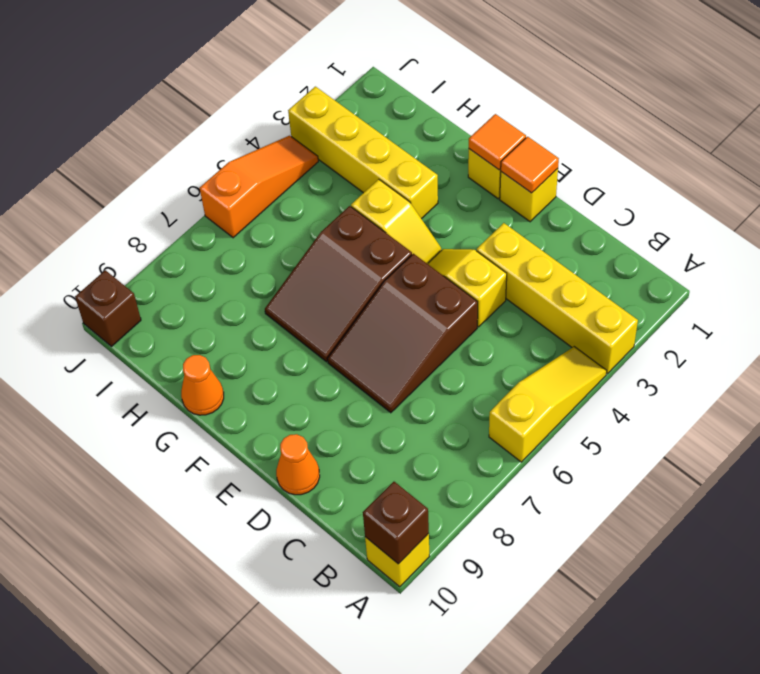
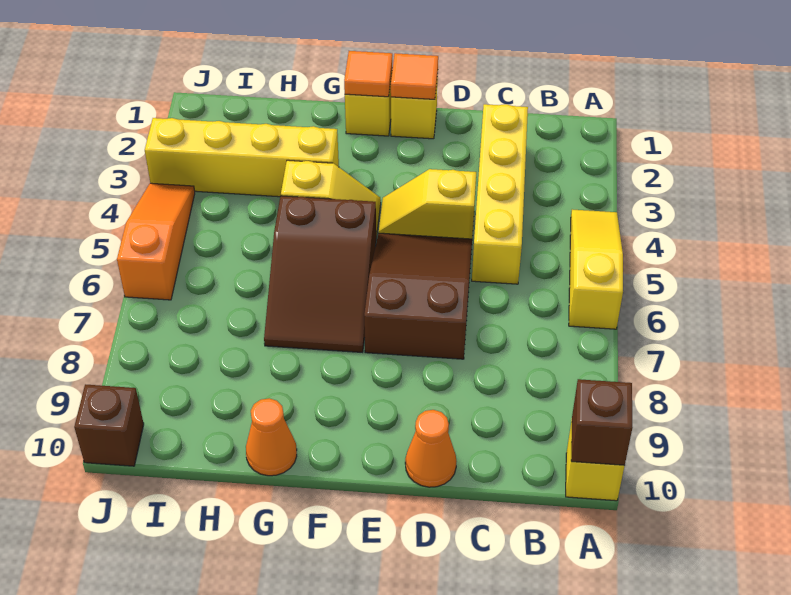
yellow brick A3:D3 level 1 -> yellow brick C2:C5 level 1
brown slope D5:E7 level 1 top 5 -> brown slope D5:E7 level 1 top 7

